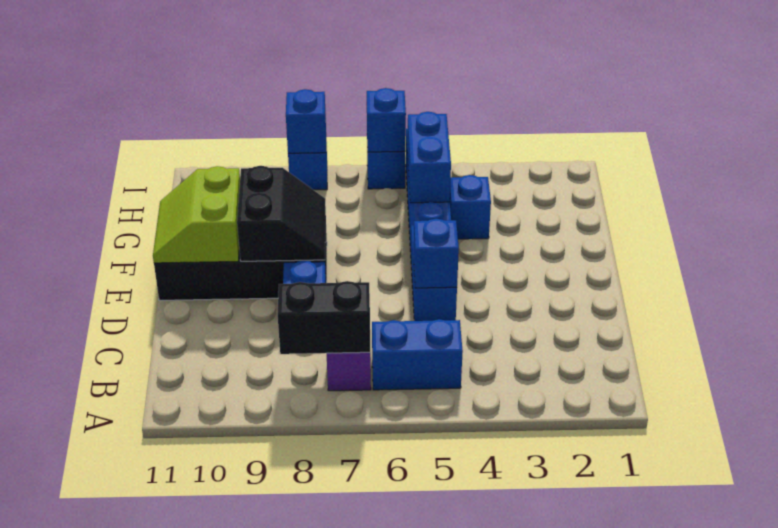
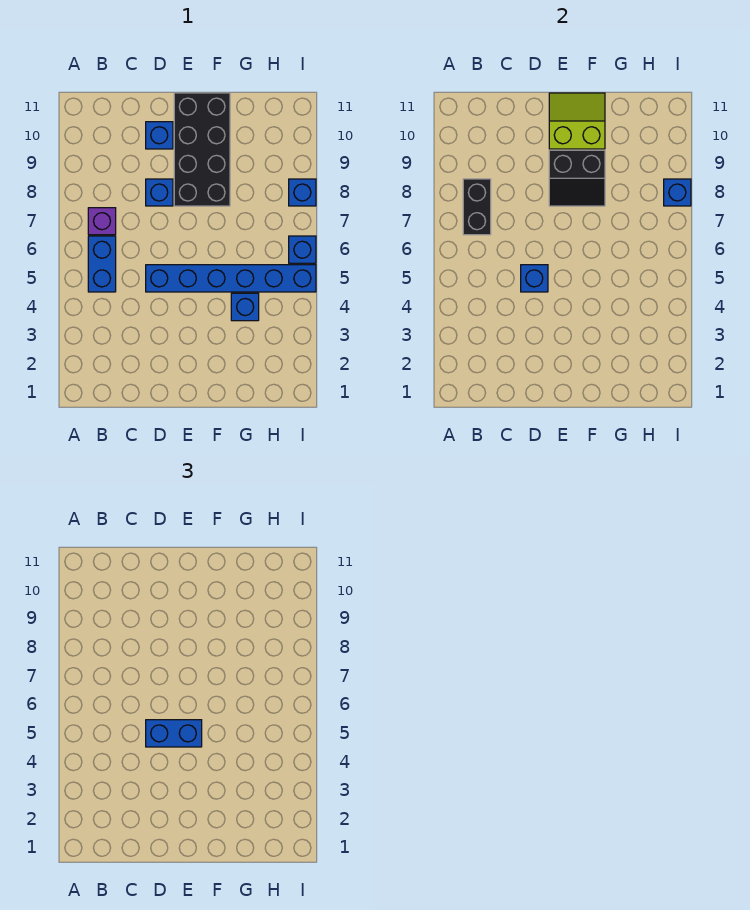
blue brick G5:H5 level 2 -> blue brick D5:E5 level 3
blue brick I6 level 2 -> blue brick D10 level 1

